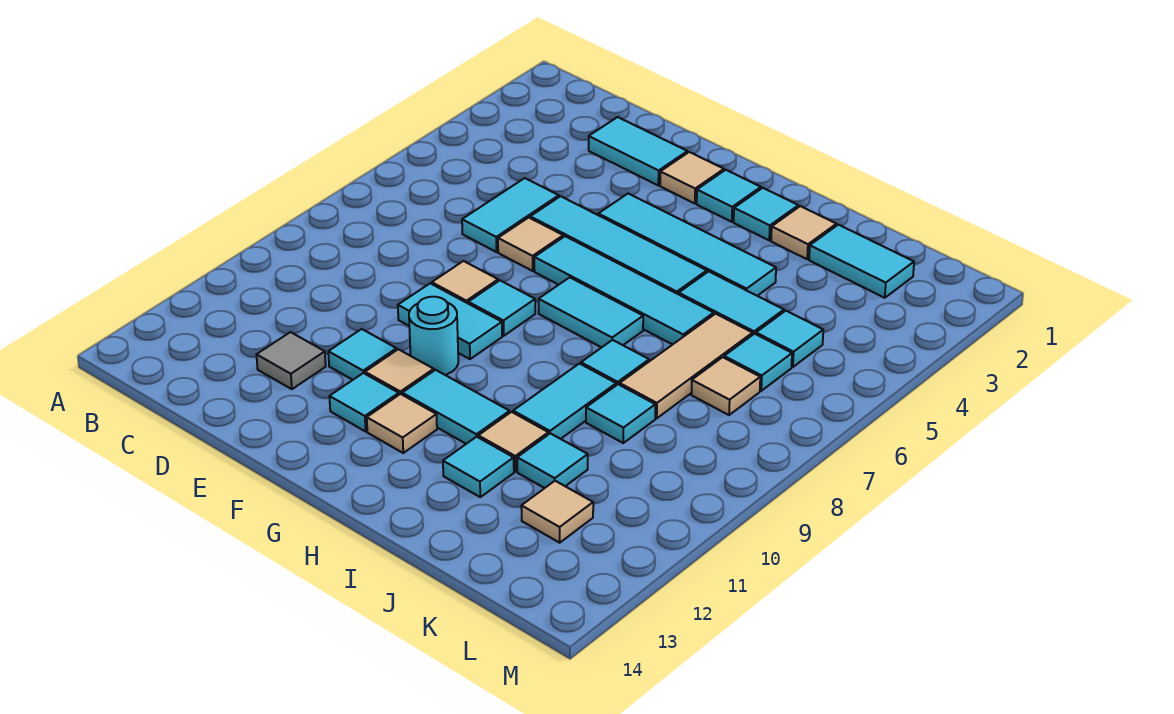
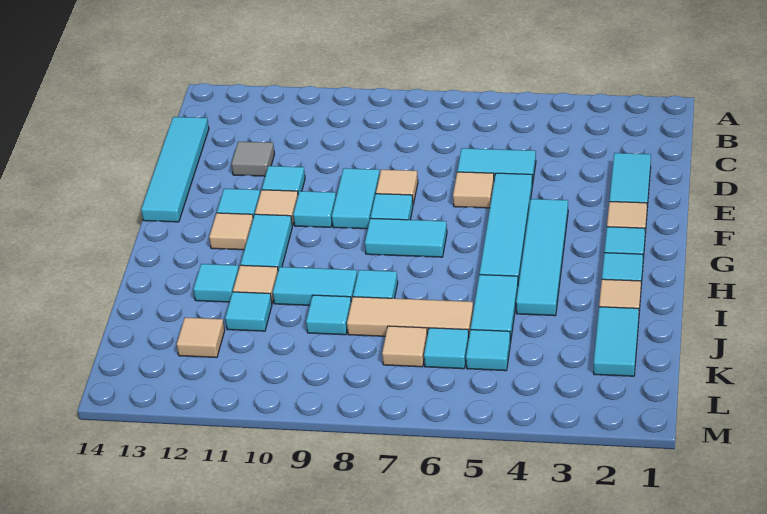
cyan tile F6:I6 level 1 -> cyan tile C14:F14 level 1
cyan round brick F10 level 1 -> cyan tile F10 level 1
cyan tile G7:H7 level 1 -> cyan tile G7:G8 level 1

